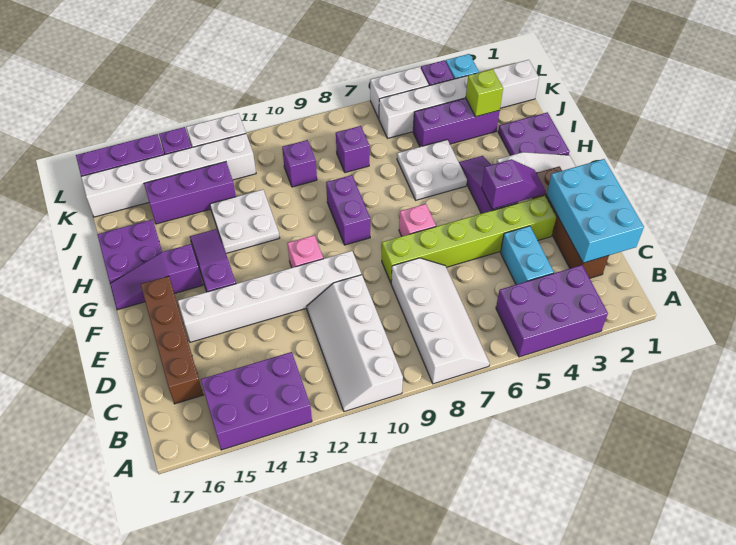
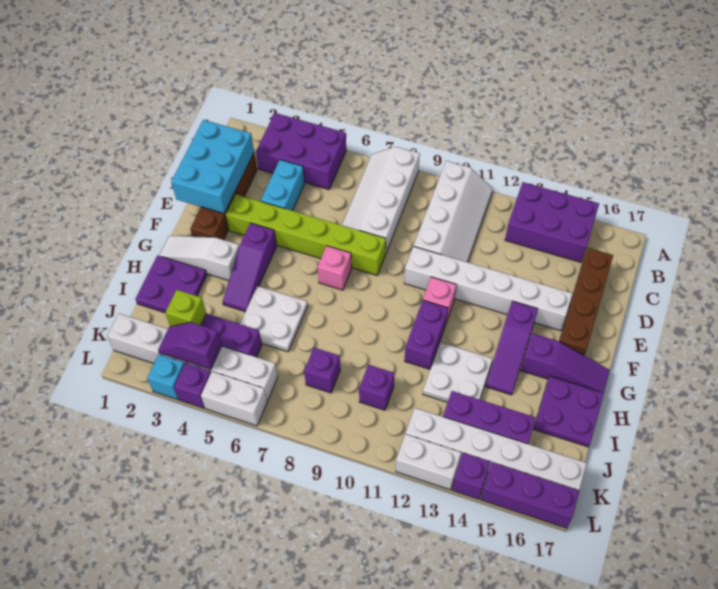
purple slope F3:F4 level 2 top 4 -> purple slope K3:K4 level 2 top 4
purple brick G9:H9 level 1 -> purple brick G11:H11 level 1

